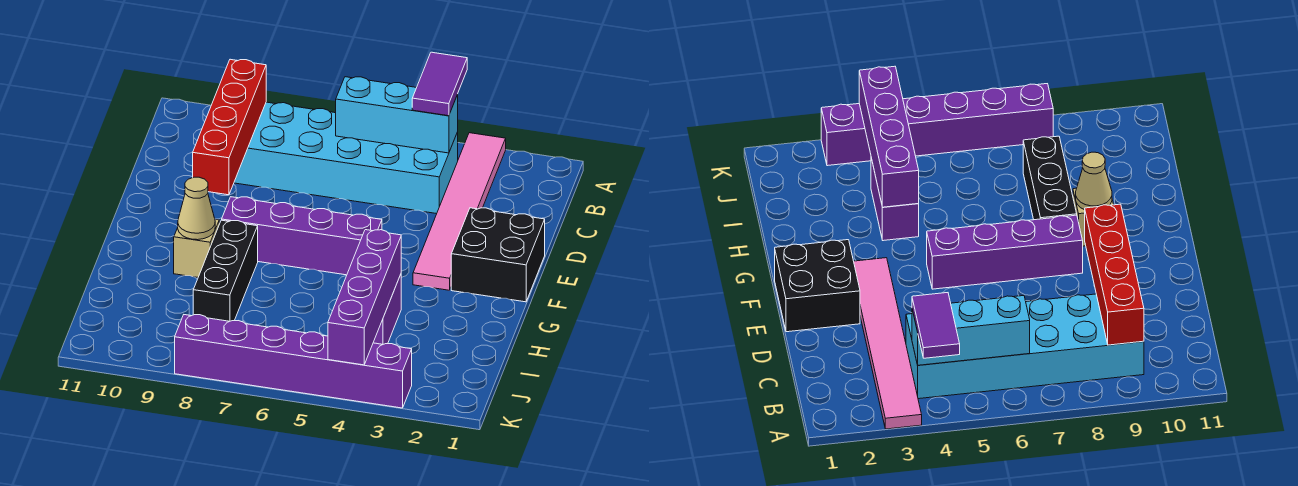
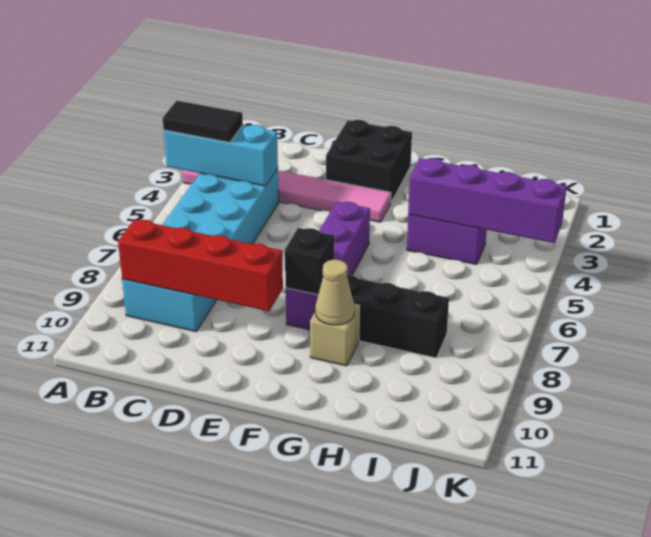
purple tile A4:B4 level 3 -> black tile A4:B4 level 3
cyan brick B4:B6 level 2 -> cyan brick A4:C4 level 2
none -> black brick F8 level 2
purple brick K3:K8 level 1 -> none

